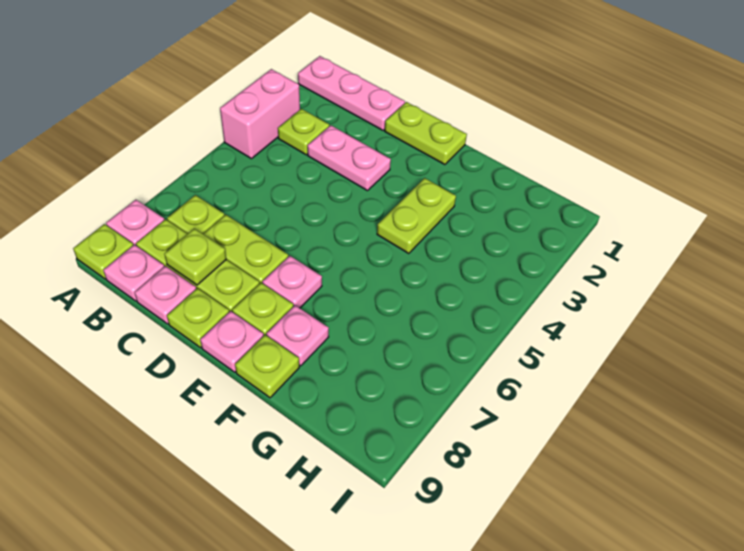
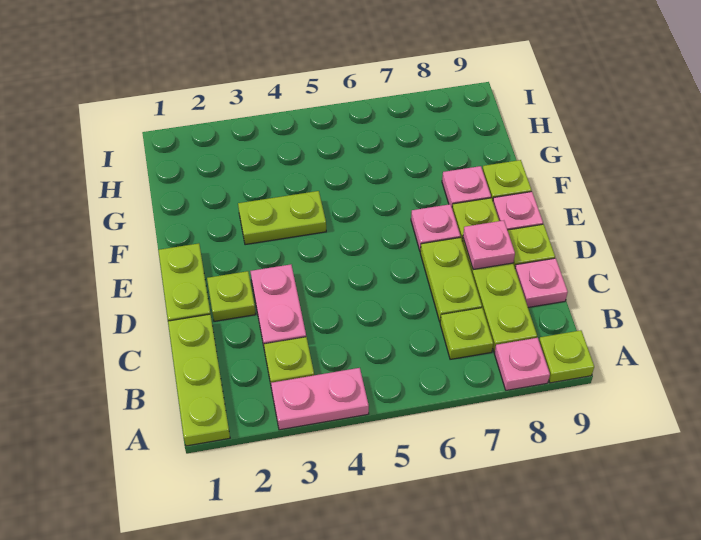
pink plate A1:C1 level 1 -> lime plate A1:C1 level 1
pink brick A3:A4 level 1 -> pink plate A3:A4 level 1
pink plate B9 level 1 -> pink plate D8 level 2
lime plate C8 level 2 -> lime plate D2 level 1

